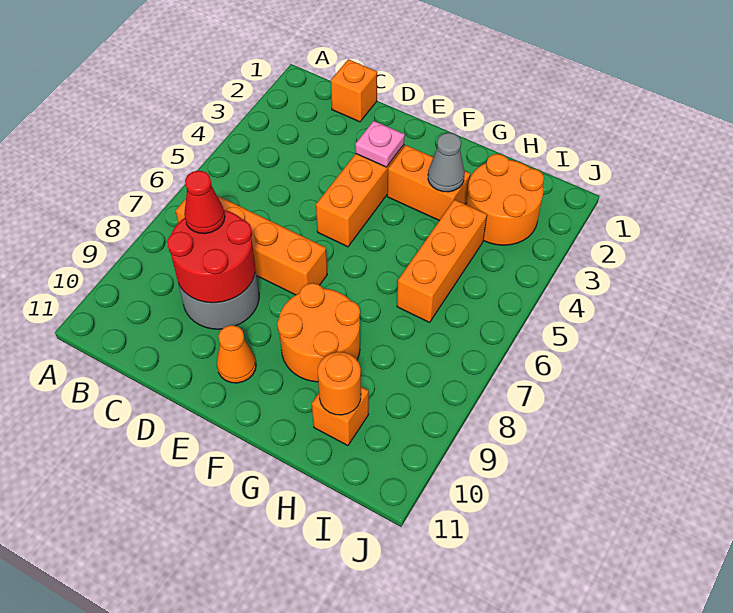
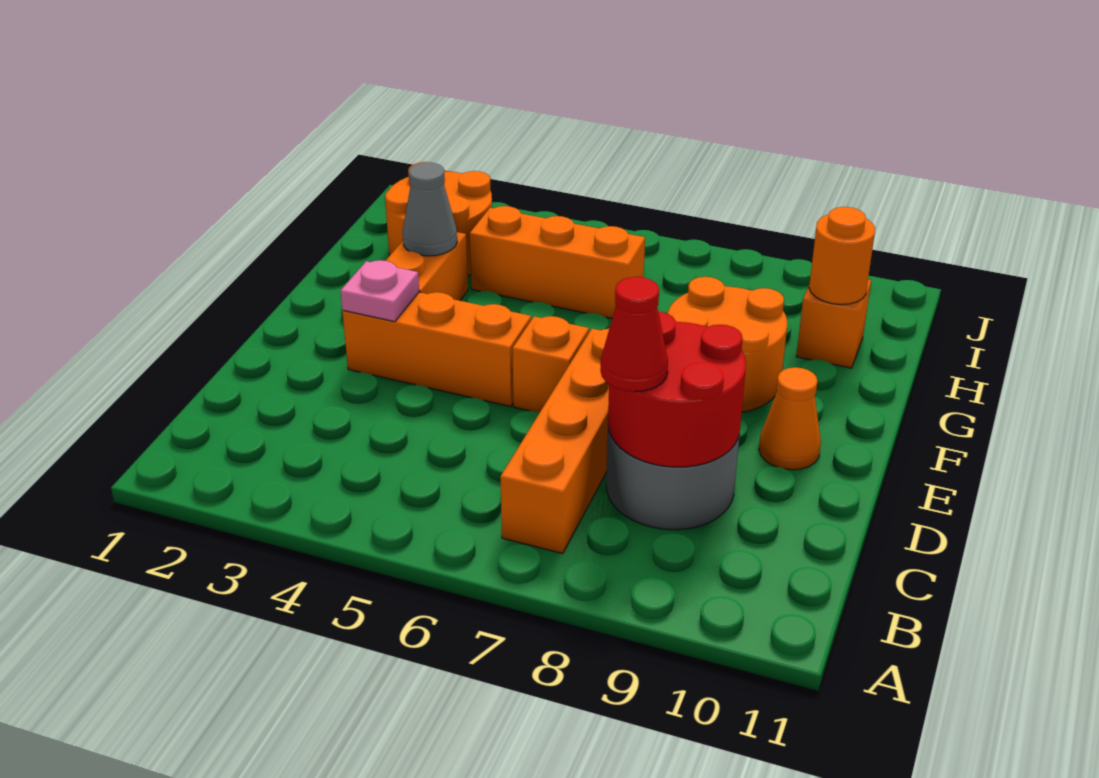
orange brick C1 level 1 -> orange brick E6 level 1

